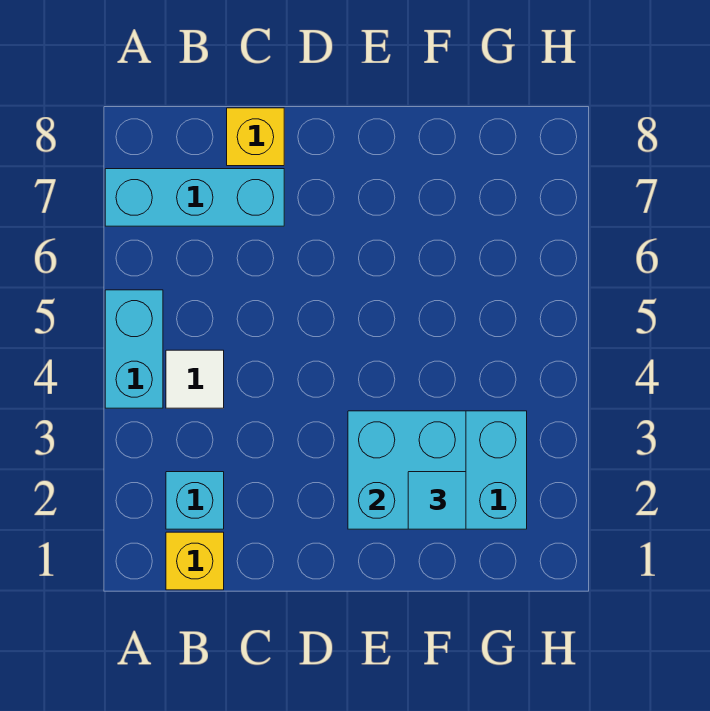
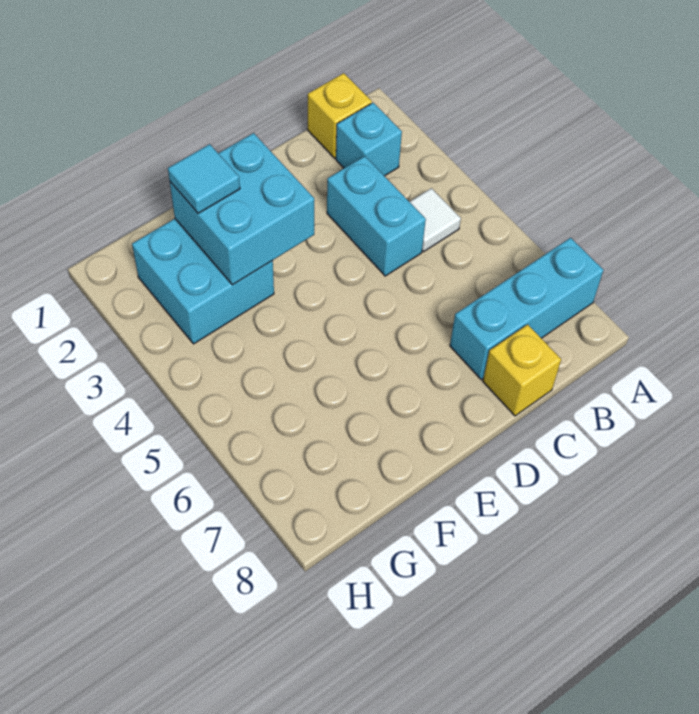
cyan brick A4:A5 level 1 -> cyan brick C3:C4 level 1

